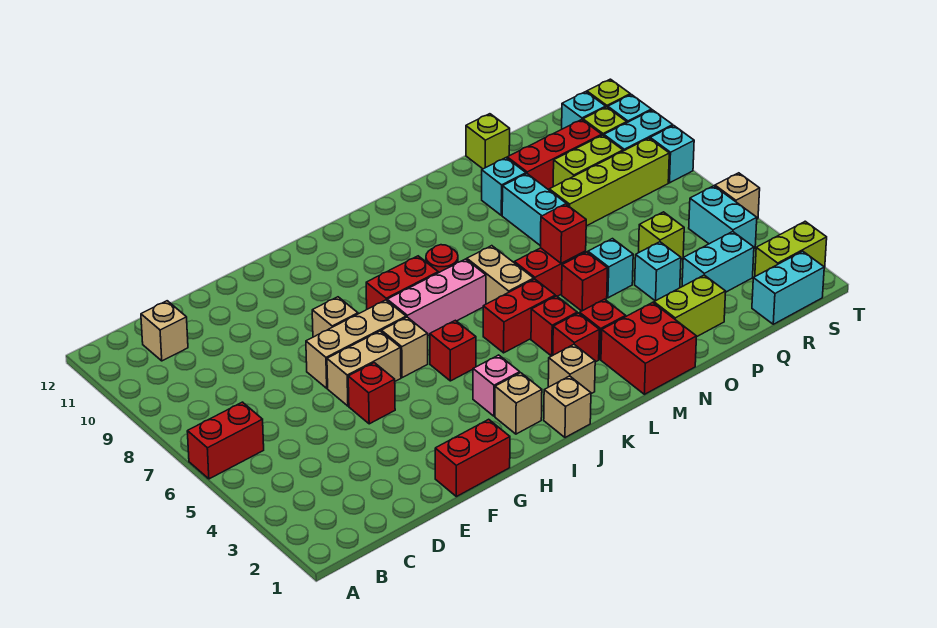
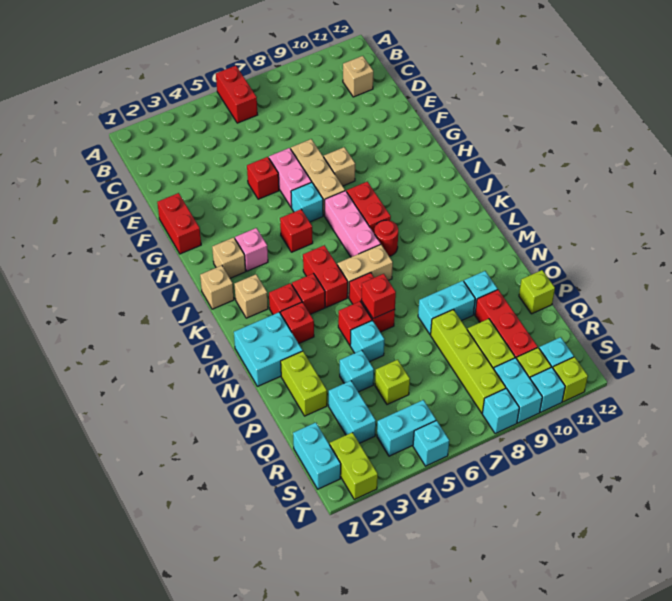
tan brick F6:G6 level 1 -> pink brick F6:G6 level 1
tan brick H6 level 1 -> cyan brick H6 level 1
red brick M1:N2 level 1 -> cyan brick M1:N2 level 1
tan brick T5 level 1 -> cyan brick T5 level 1

